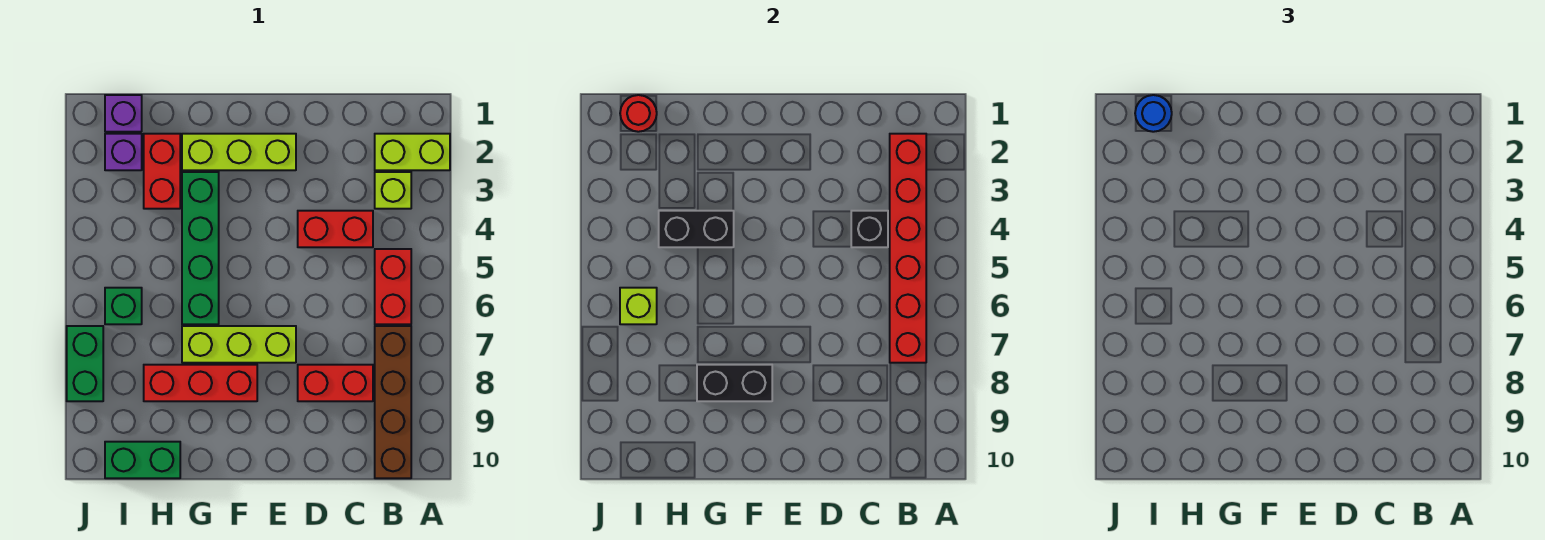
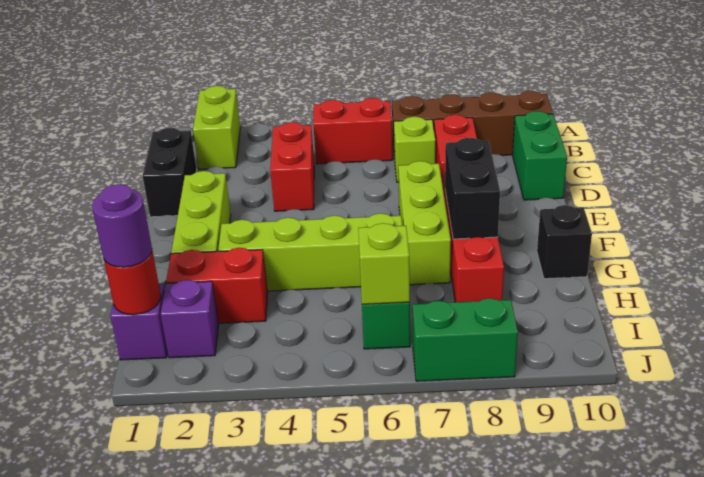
red brick B2:B7 level 2 -> none
lime brick B3 level 1 -> lime brick C7 level 1
black brick C4 level 2 -> black brick G10 level 1
green brick G3:G6 level 1 -> lime brick G3:G6 level 1
black brick G4:H4 level 2 -> black brick C1:D1 level 1
green brick H10:I10 level 1 -> green brick C10:D10 level 1
blue round brick I1 level 3 -> purple round brick I1 level 3

